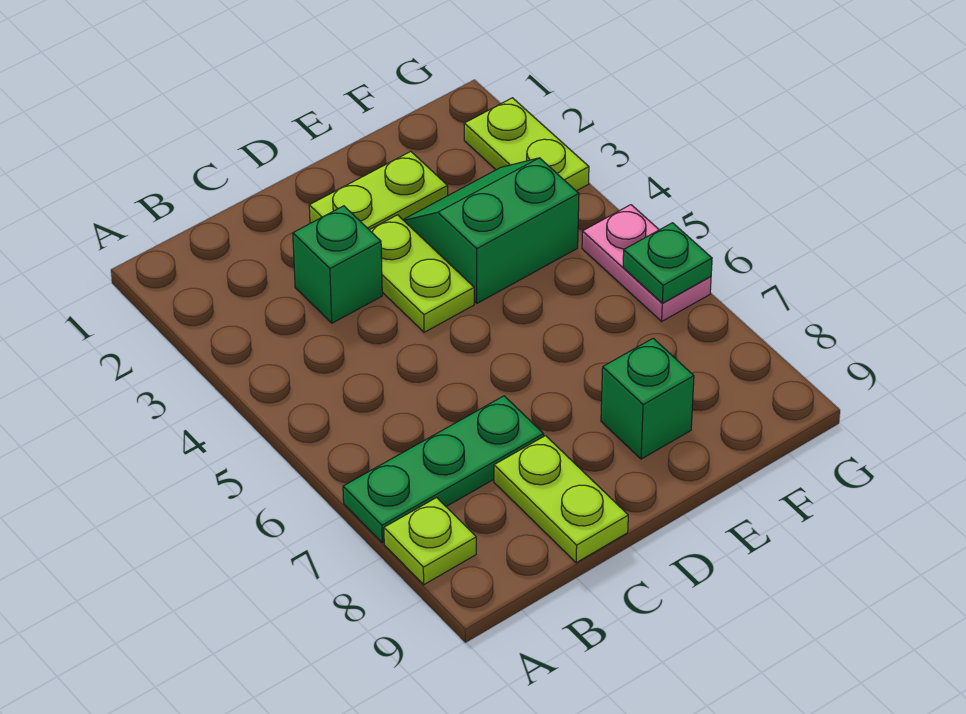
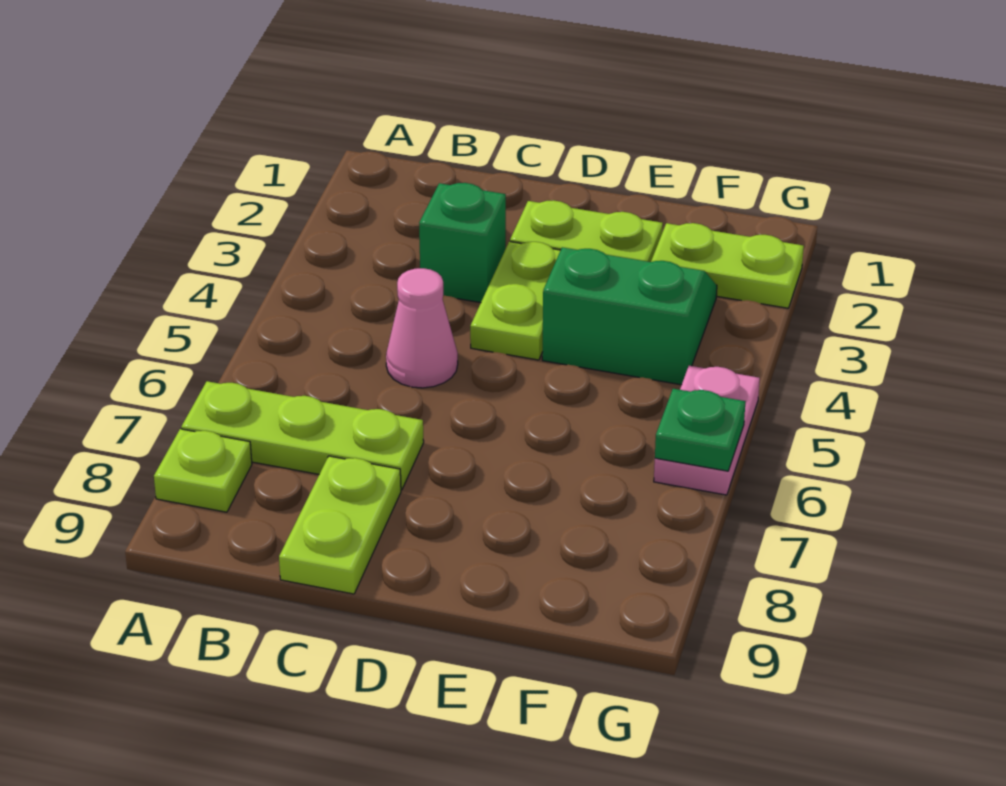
green plate A7:C7 level 1 -> lime plate A7:C7 level 1
none -> pink cone C5 level 1
green brick E8 level 1 -> none
lime plate G2:G3 level 1 -> lime plate F2:G2 level 1

